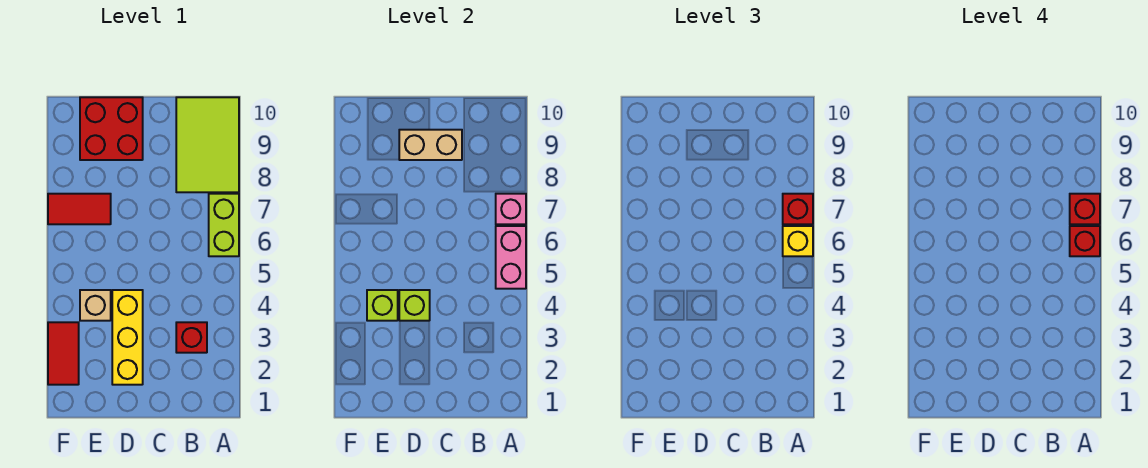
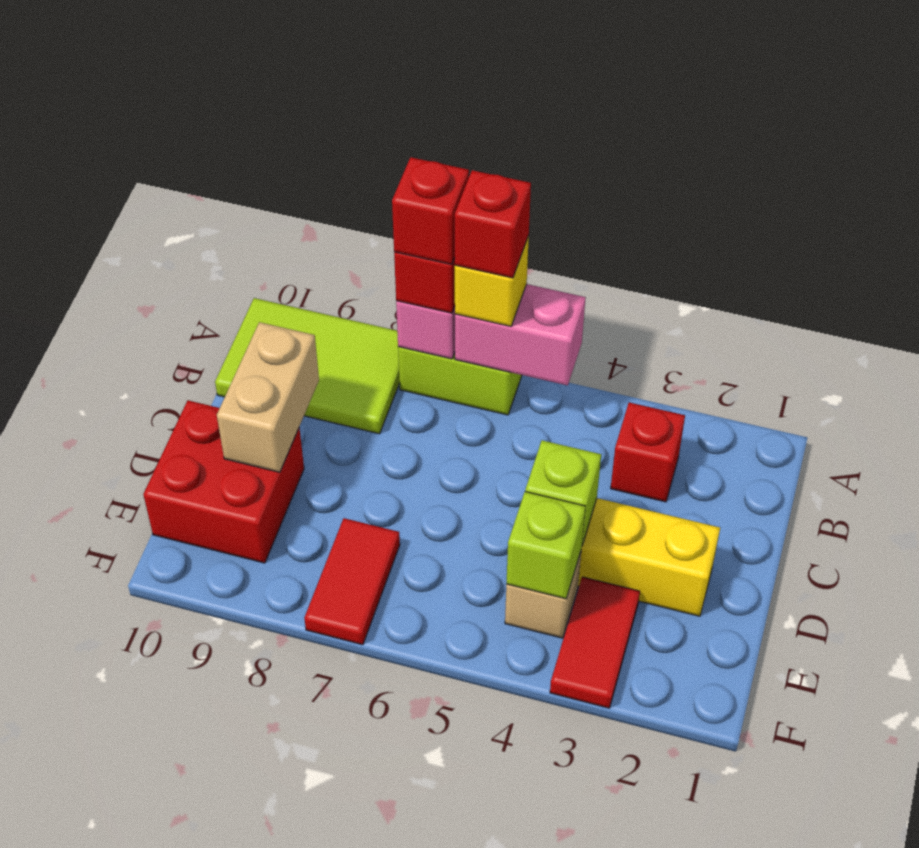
red tile F2:F3 level 1 -> red tile E3:F3 level 1

